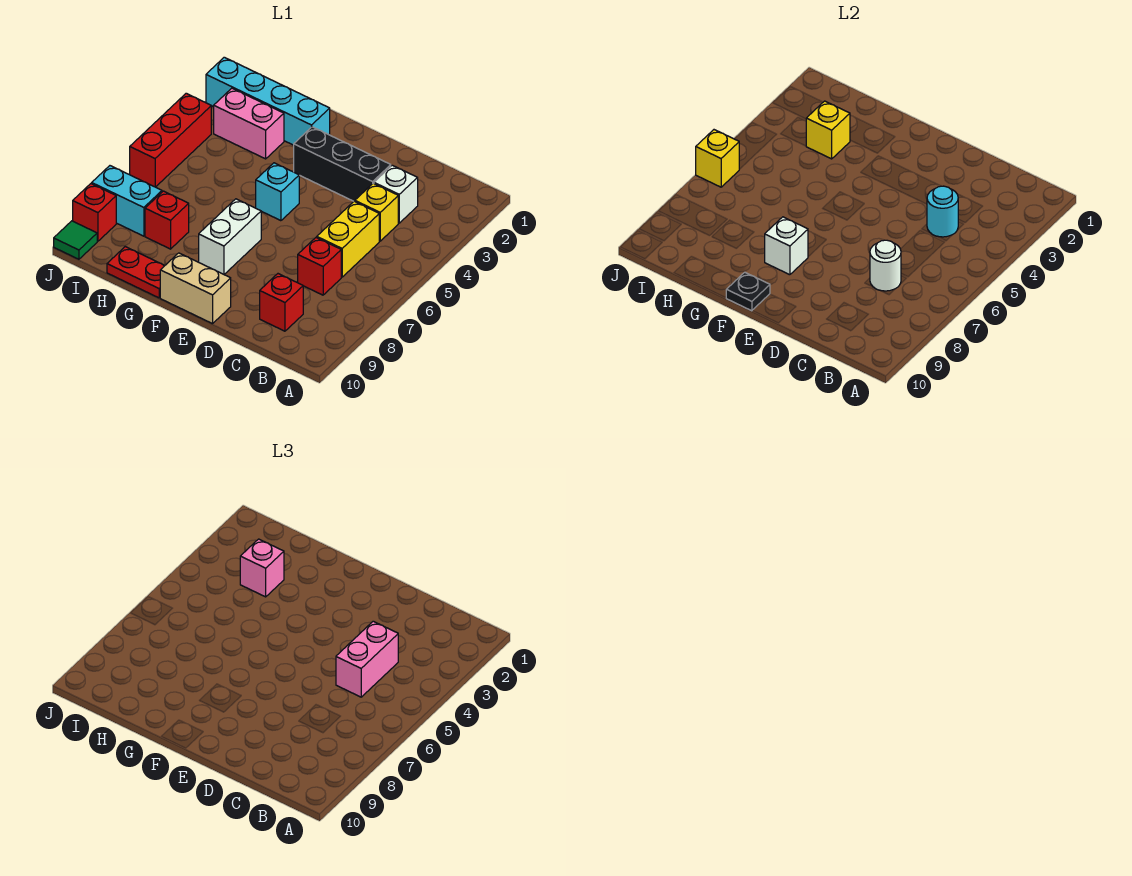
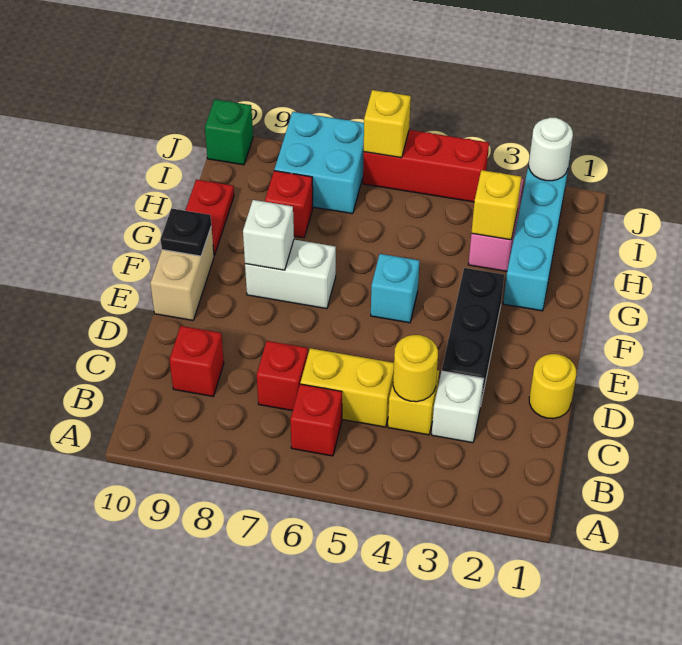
cyan round brick C4 level 2 -> yellow round brick C4 level 2
pink brick C4:C5 level 3 -> none
white round brick C7 level 2 -> white round brick J2 level 2
none -> yellow round brick D1 level 1
pink brick H3 level 3 -> none
cyan brick I8:J8 level 1 -> cyan brick I7:J8 level 1
red brick J9 level 1 -> red brick B6 level 1
green tile J10 level 1 -> green brick J10 level 1

